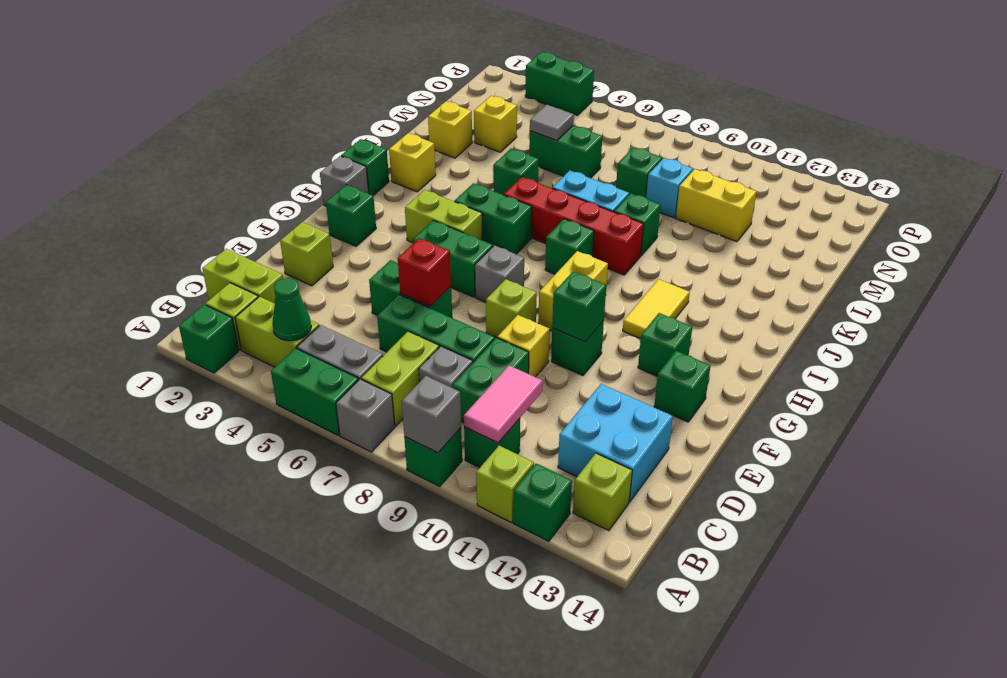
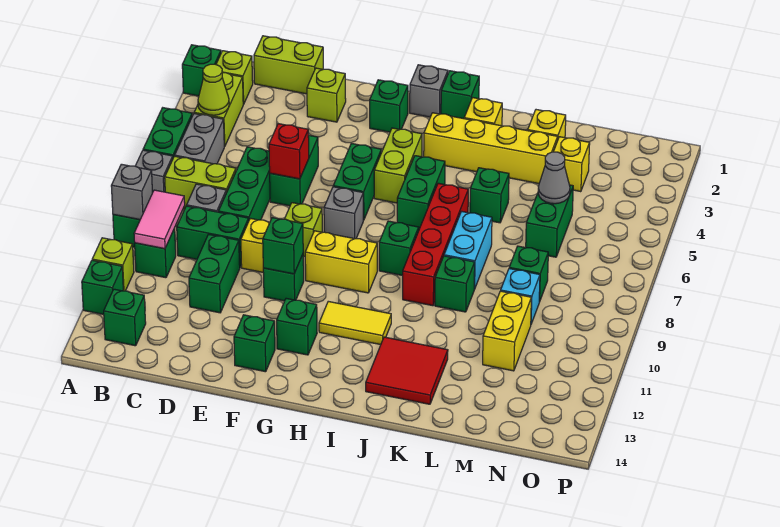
green cone B4 level 2 -> lime cone B4 level 2
pink tile B10:C10 level 2 -> pink tile B9:B10 level 2
lime brick B13 level 1 -> green brick B13 level 1
lime brick C1:C2 level 1 -> lime brick C1:D1 level 1
cyan brick C12:D13 level 1 -> none
none -> yellow brick I3:L3 level 1
none -> red tile J12:K13 level 1
grey tile M5 level 2 -> grey cone M5 level 2
green brick P3:P4 level 1 -> green brick D10:D11 level 1

